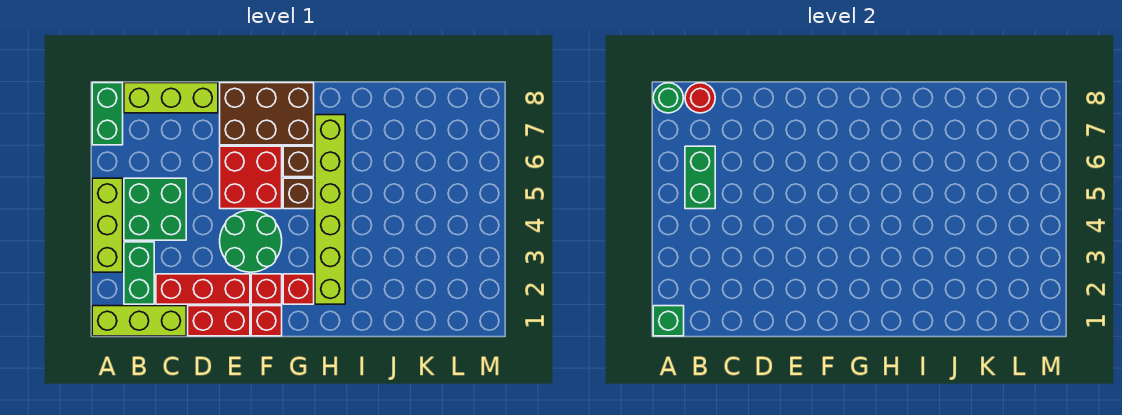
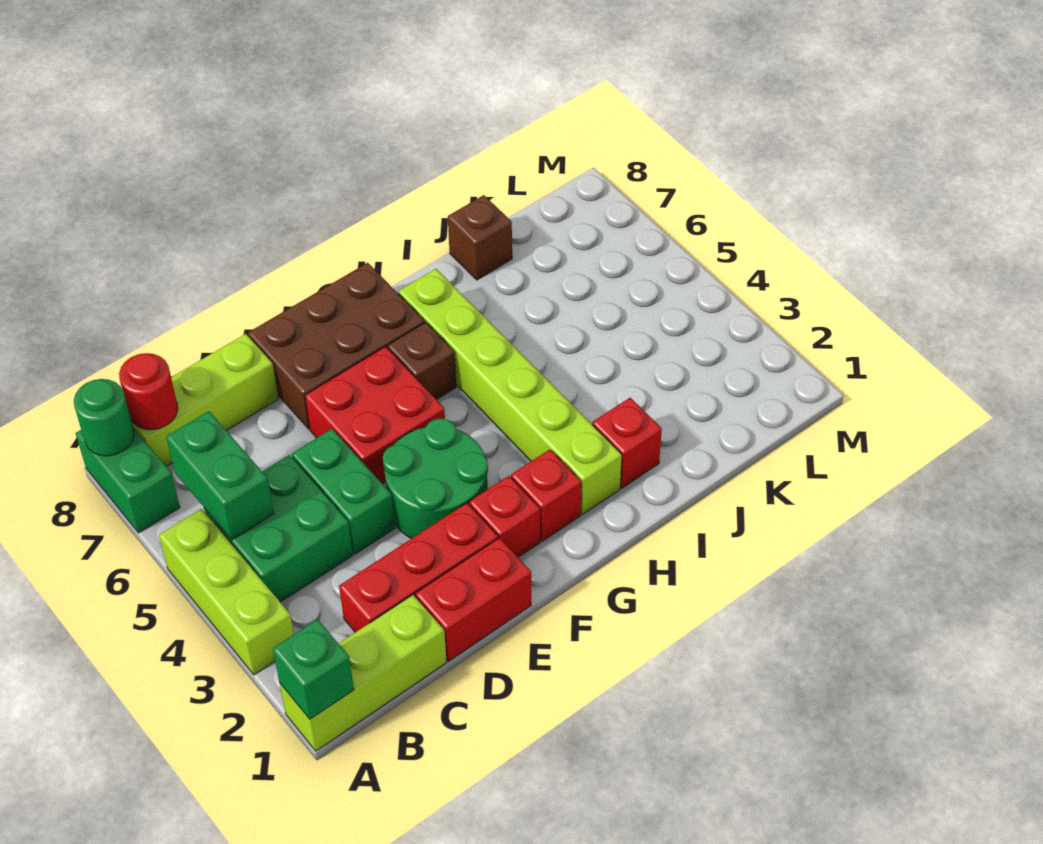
green brick B2:B3 level 1 -> green brick D4:D5 level 1
red brick F1 level 1 -> red brick I2 level 1
brown brick G5 level 1 -> brown brick J8 level 1

